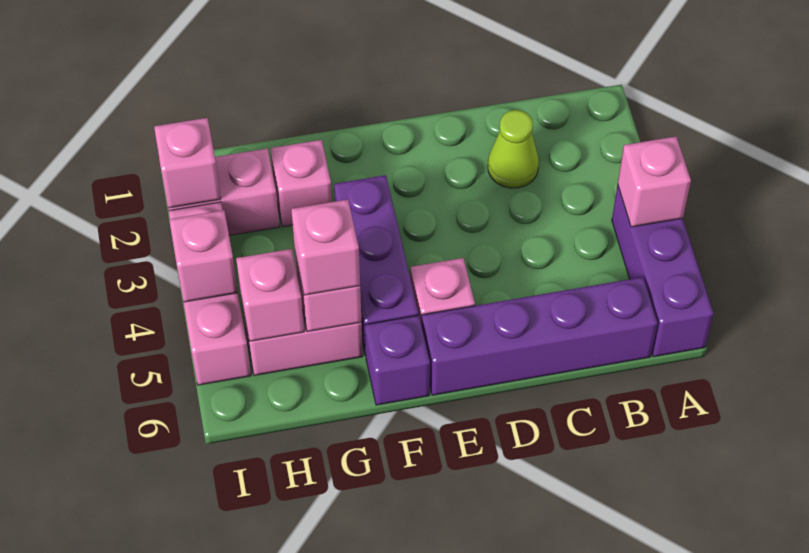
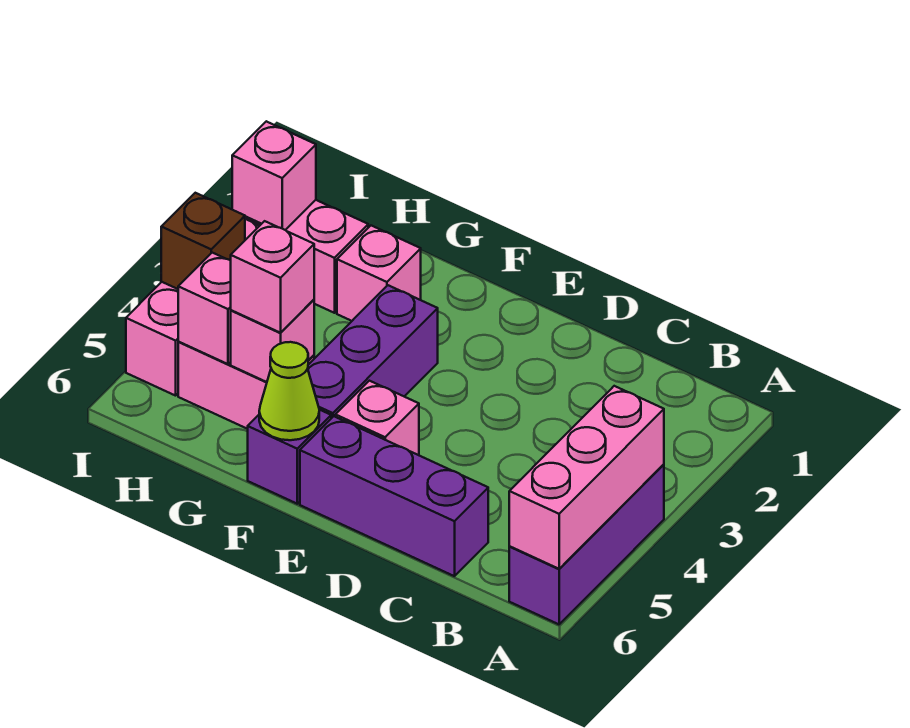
pink brick A4 level 2 -> pink brick A4:A6 level 2
purple brick B6:E6 level 1 -> purple brick C6:E6 level 1
lime cone C2 level 1 -> lime cone F6 level 2
pink brick I4 level 2 -> brown brick I4 level 2

